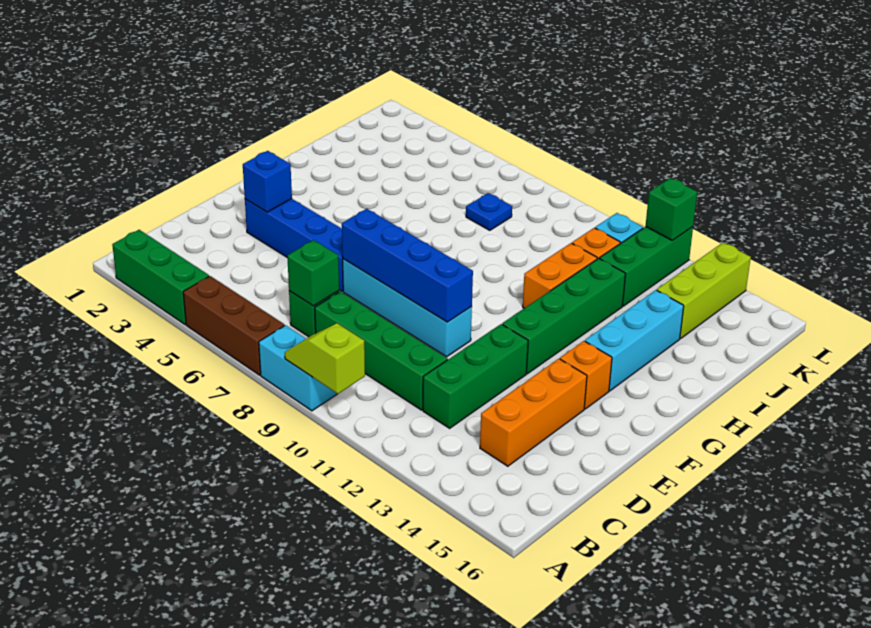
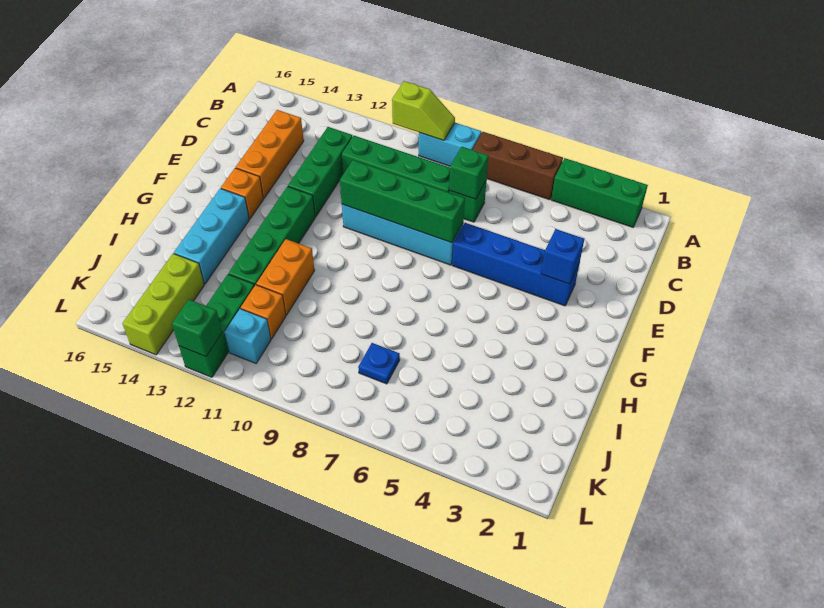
blue brick E7:E10 level 2 -> green brick E7:E10 level 2

